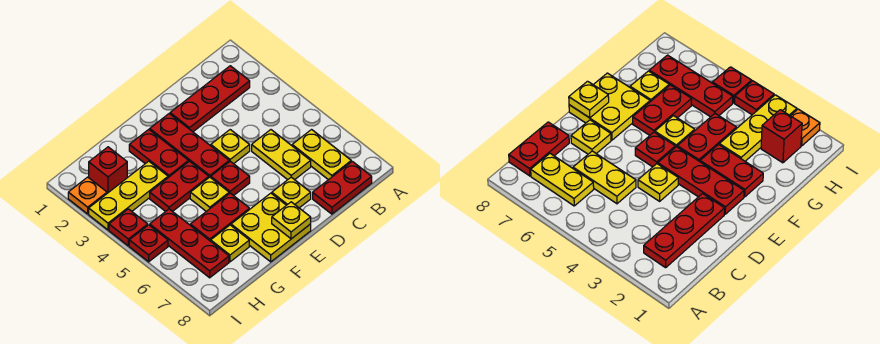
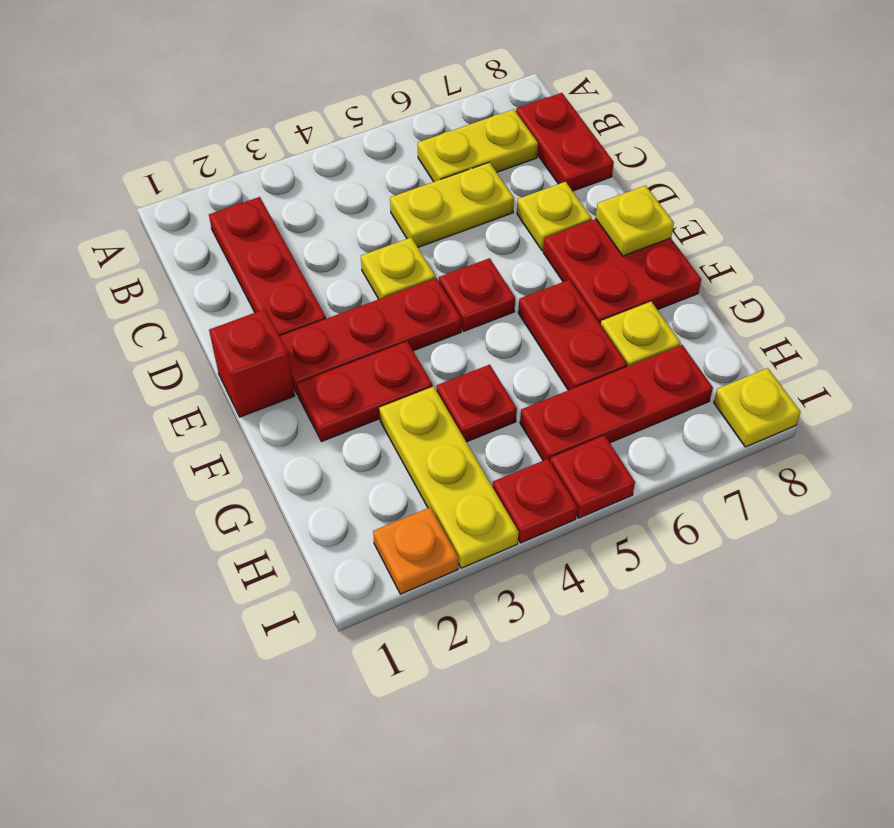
yellow plate E7:F8 level 1 -> red plate E7:F8 level 1
red plate F4:G4 level 1 -> red plate G4 level 1
yellow plate F5 level 1 -> yellow plate I8 level 1
red brick H2 level 1 -> red brick E1 level 1

